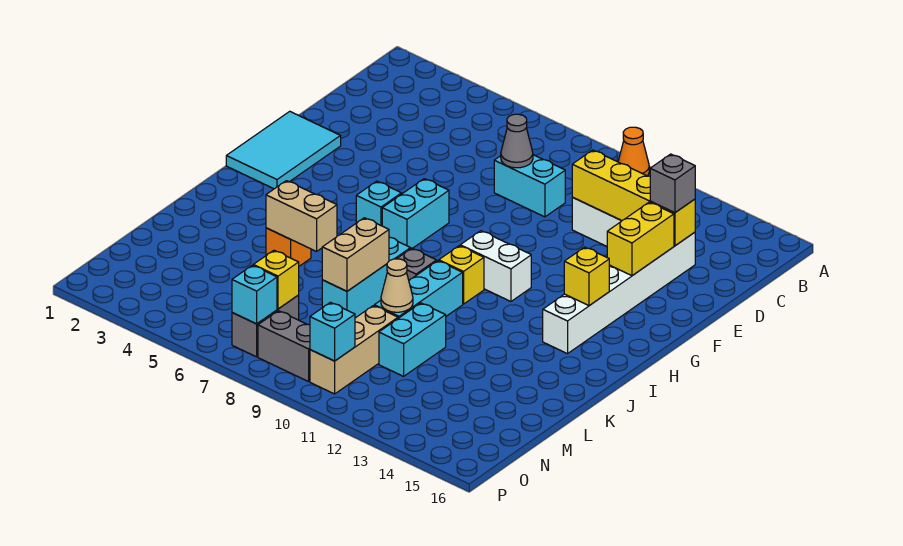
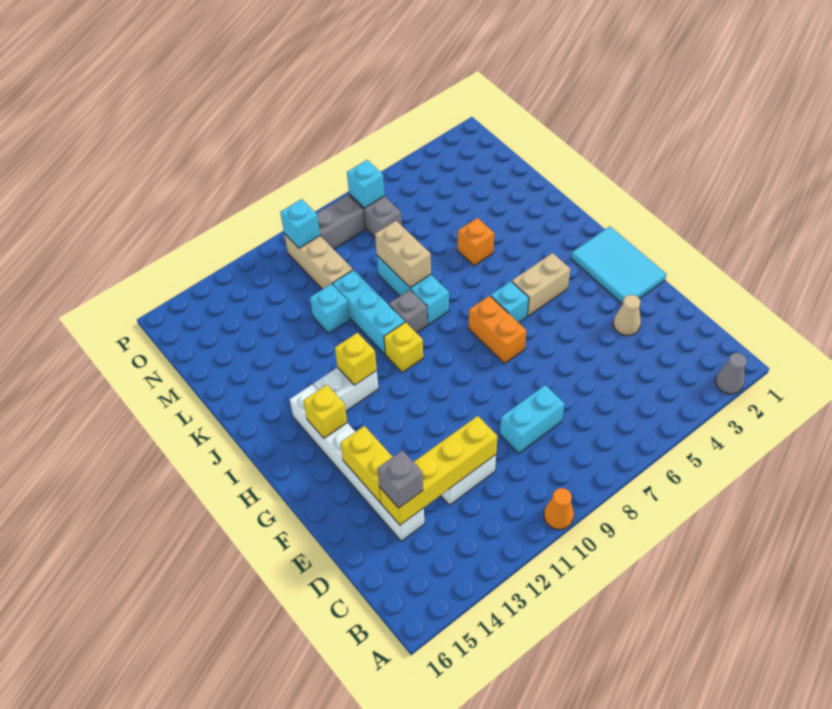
grey cone D8 level 2 -> grey cone A2 level 1
cyan brick G7:H7 level 1 -> orange brick G7:H7 level 1
white brick H10:H11 level 1 -> white brick I12:I13 level 1
tan brick K5:K6 level 2 -> tan brick H4:H5 level 1
tan cone L10 level 2 -> tan cone E3 level 1
cyan brick L11:M11 level 1 -> cyan brick L11 level 1
yellow brick N7 level 2 -> yellow brick I12 level 2

